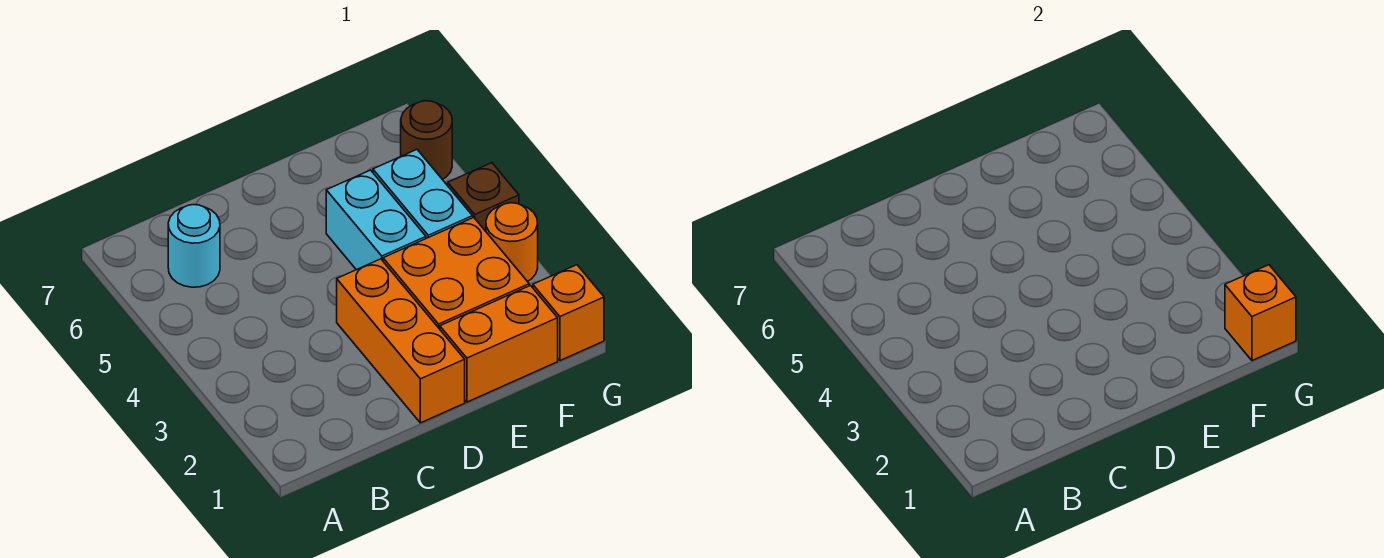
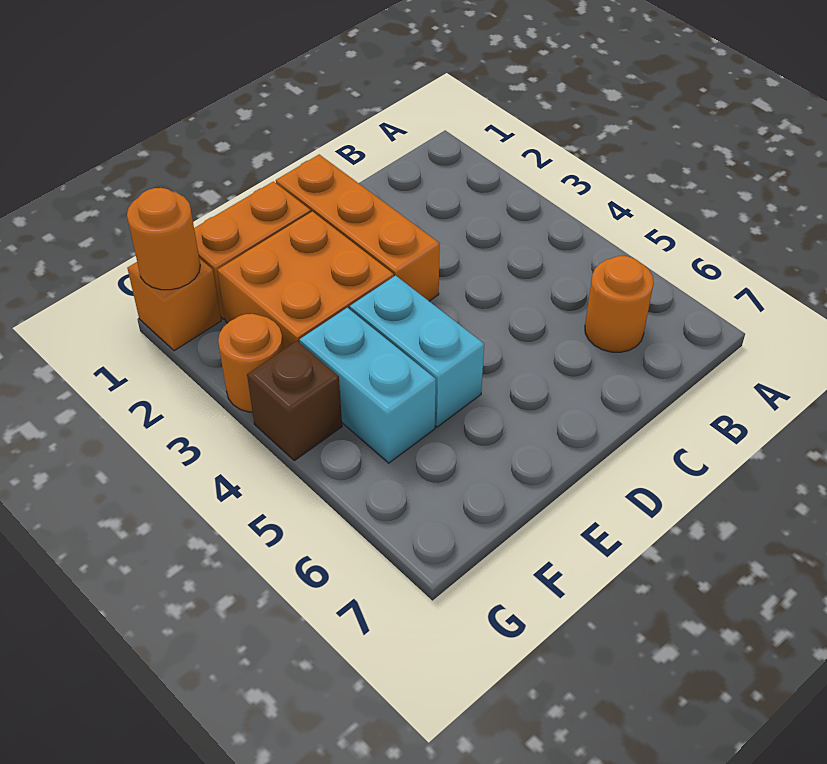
cyan round brick B6 level 1 -> orange round brick B6 level 1
orange brick G1 level 2 -> orange round brick G1 level 2
brown round brick G6 level 1 -> none

